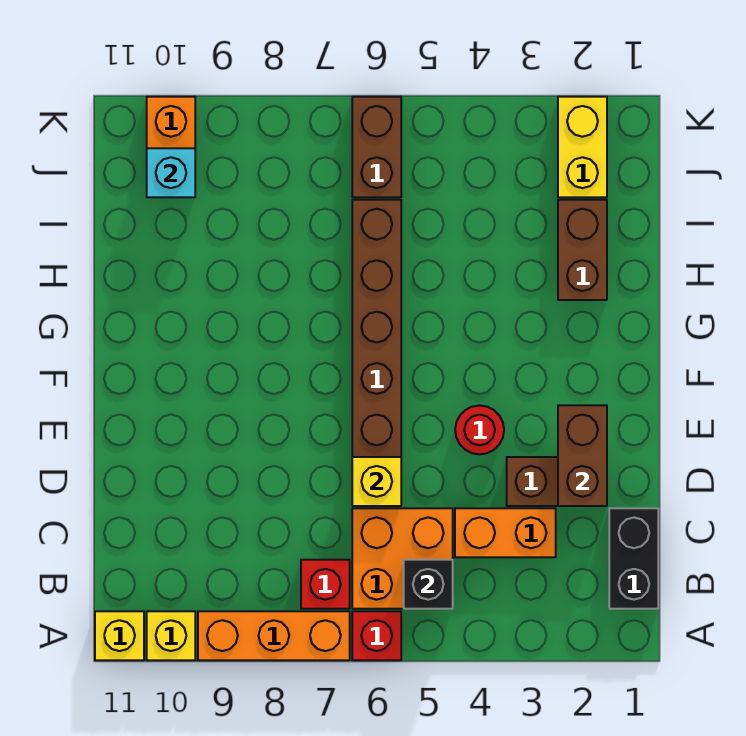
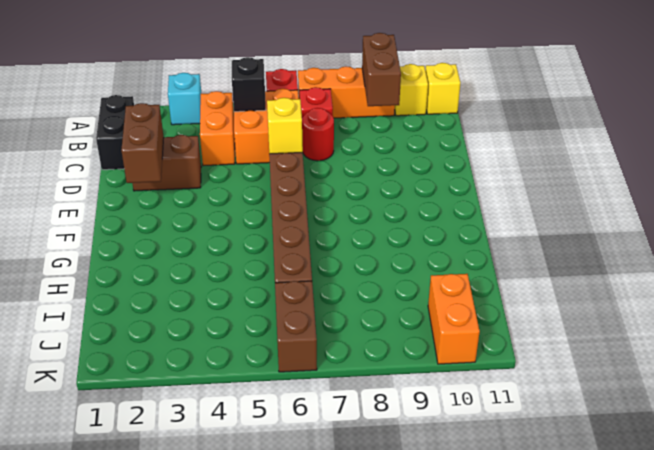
orange brick C3:C4 level 1 -> orange brick B4:C4 level 1
red round brick E4 level 1 -> red round brick C7 level 1
brown brick H2:I2 level 1 -> brown brick A9:B9 level 2
yellow brick J2:K2 level 1 -> none
cyan brick J10 level 2 -> cyan brick A3 level 1

